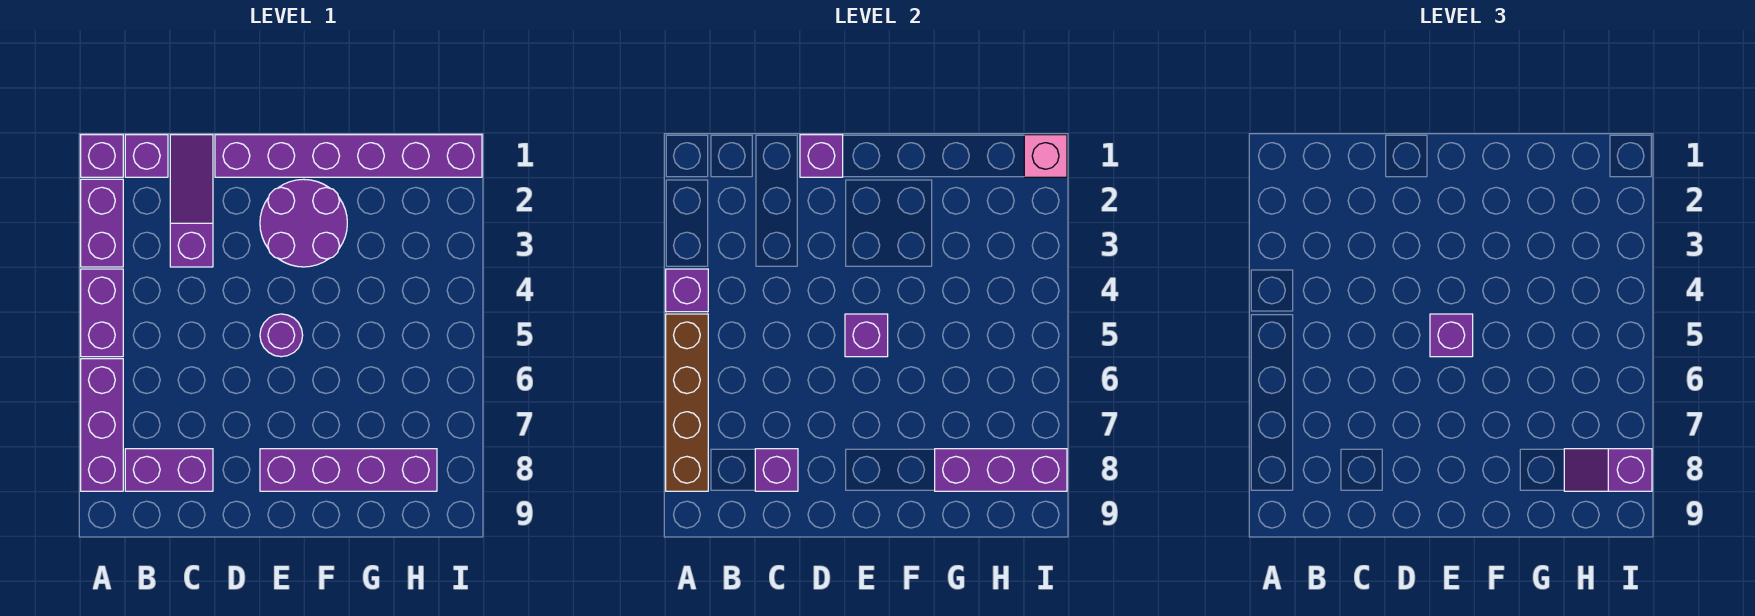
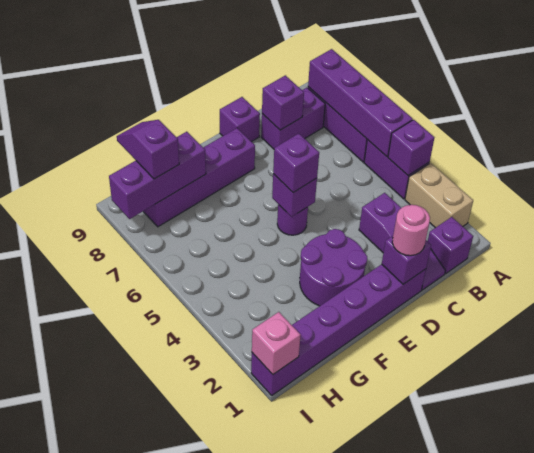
purple brick A1 level 1 -> purple brick D9 level 1
purple brick A2:A3 level 1 -> tan brick A2:A3 level 1
brown brick A5:A8 level 2 -> purple brick A5:A8 level 2
none -> pink round brick D1 level 3
purple slope H8:I8 level 3 top I -> purple slope H8:H9 level 3 top 8

